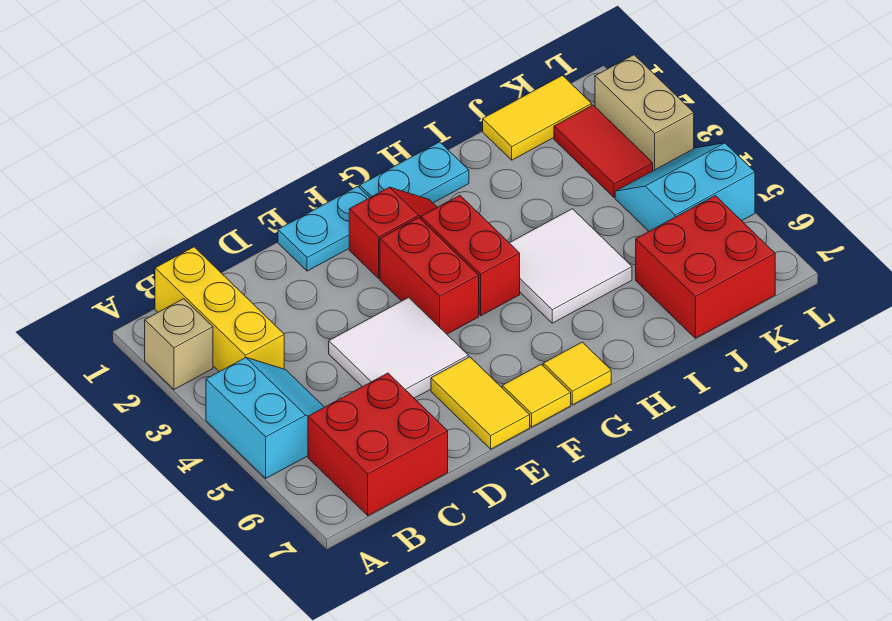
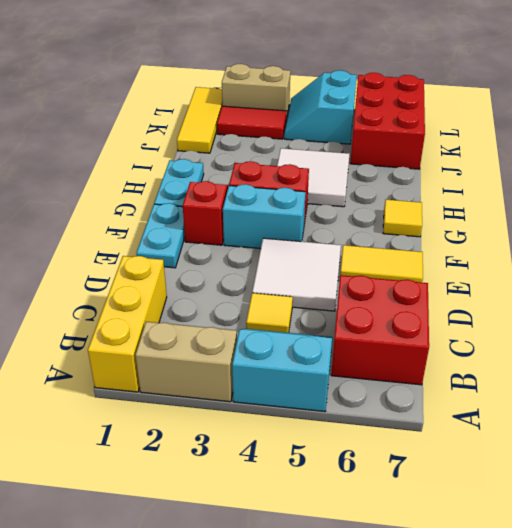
tan brick A2 level 1 -> tan brick A2:A3 level 1
yellow brick B1:B3 level 1 -> yellow brick A1:C1 level 1
red brick F3:F4 level 1 -> cyan brick F3:F4 level 1
yellow tile F7 level 1 -> yellow tile C4 level 1
yellow tile J1:K1 level 1 -> yellow tile J1:L1 level 1
red brick J6:K7 level 1 -> red brick J6:L7 level 1

